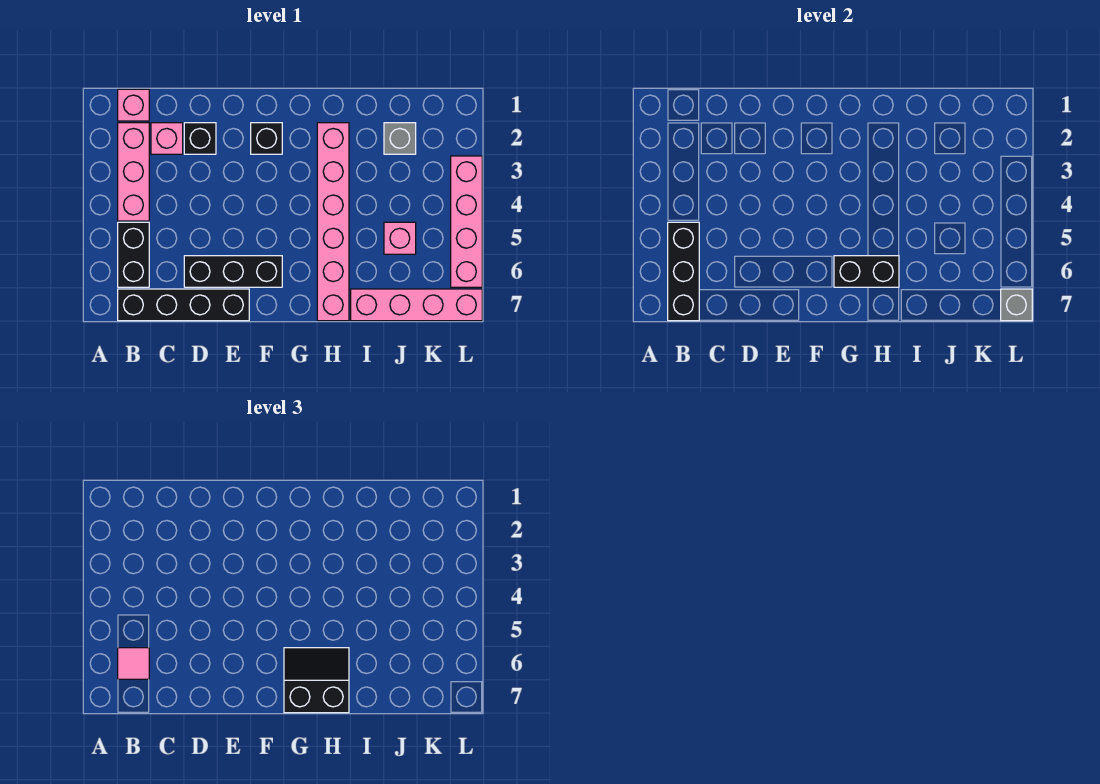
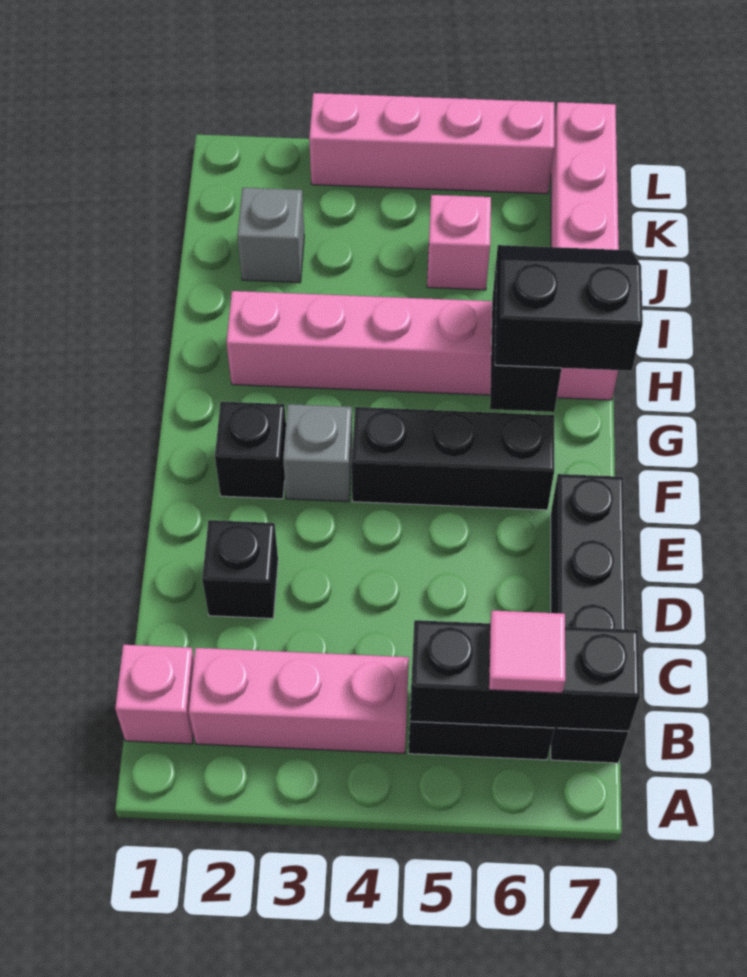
pink brick C2 level 1 -> none
black brick D6:F6 level 1 -> black brick F4:F6 level 1
black slope G6:H7 level 3 top 7 -> black slope G6:H7 level 3 top G
grey brick L7 level 2 -> grey brick F3 level 1

